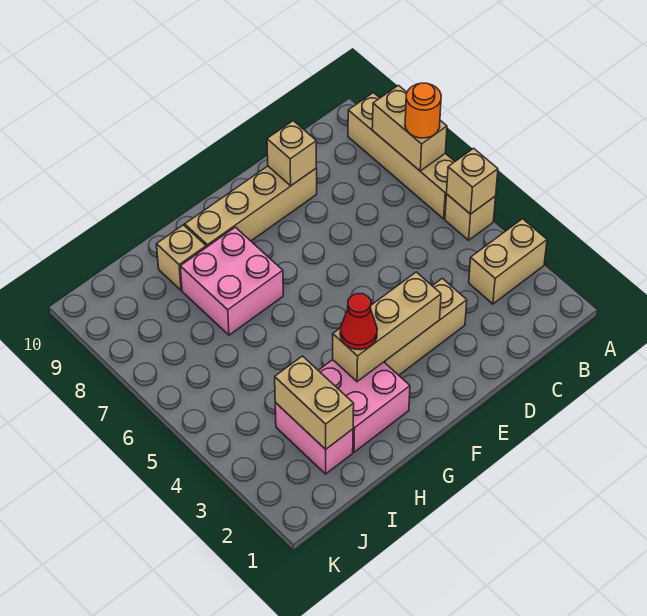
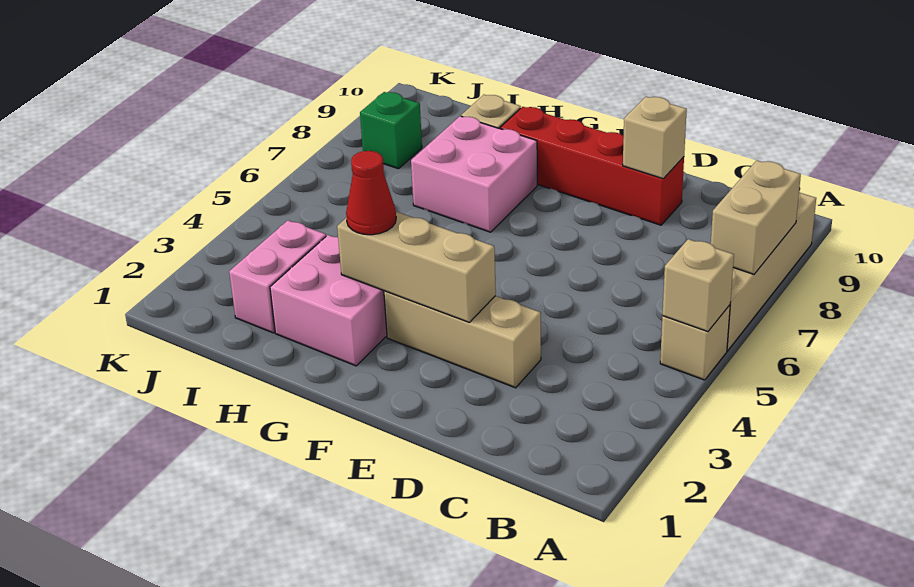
tan brick A3:B3 level 1 -> none
orange round brick A7 level 3 -> none
tan brick D9:G9 level 1 -> red brick D9:G9 level 1
tan brick I2:I3 level 2 -> none
none -> green brick J8 level 1

